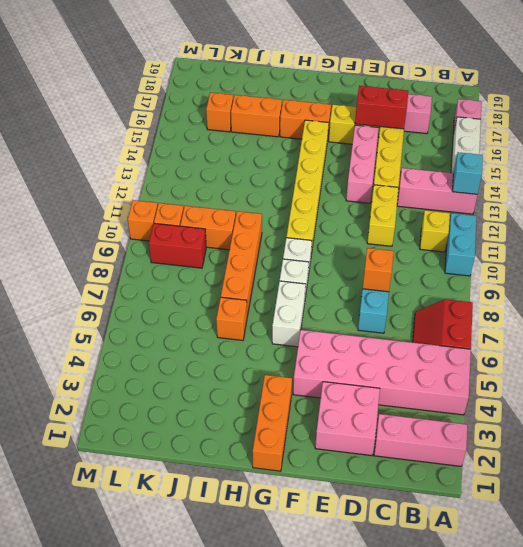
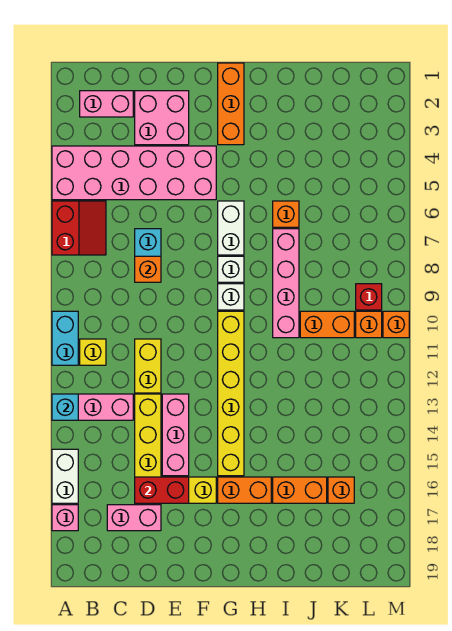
pink brick A2:C2 level 1 -> pink brick B2:C2 level 1
orange brick I7:I10 level 1 -> pink brick I7:I10 level 1
red brick K9:L9 level 1 -> red brick L9 level 1

